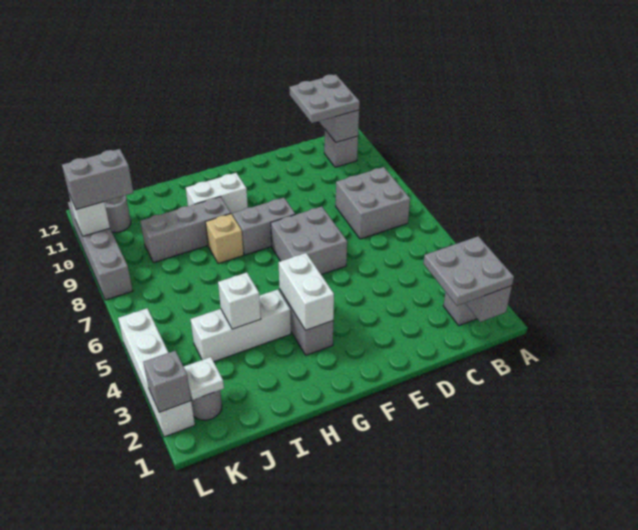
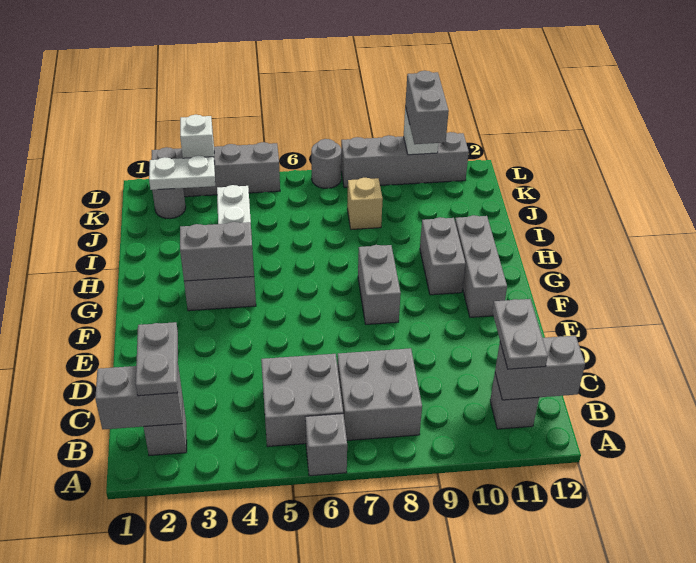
grey plate B1:C2 level 3 -> grey plate B2:C2 level 3
grey plate B11:C12 level 3 -> grey plate B11:C11 level 3
grey brick E6:F7 level 1 -> grey brick B5:C6 level 1
white brick G3:G4 level 2 -> grey brick G3:G4 level 2
white brick G10:H10 level 1 -> grey brick G10:H10 level 1
tan brick H8 level 1 -> tan brick J8 level 1
grey brick H9:J9 level 1 -> grey brick F11:H11 level 1
white brick I4 level 2 -> white brick L3 level 2
white plate K2 level 2 -> white plate K2:K3 level 2
grey round brick K11 level 1 -> grey round brick L7 level 1
white brick L2:L5 level 1 -> grey brick L2:L5 level 1
grey brick L2 level 2 -> grey brick A6 level 1

